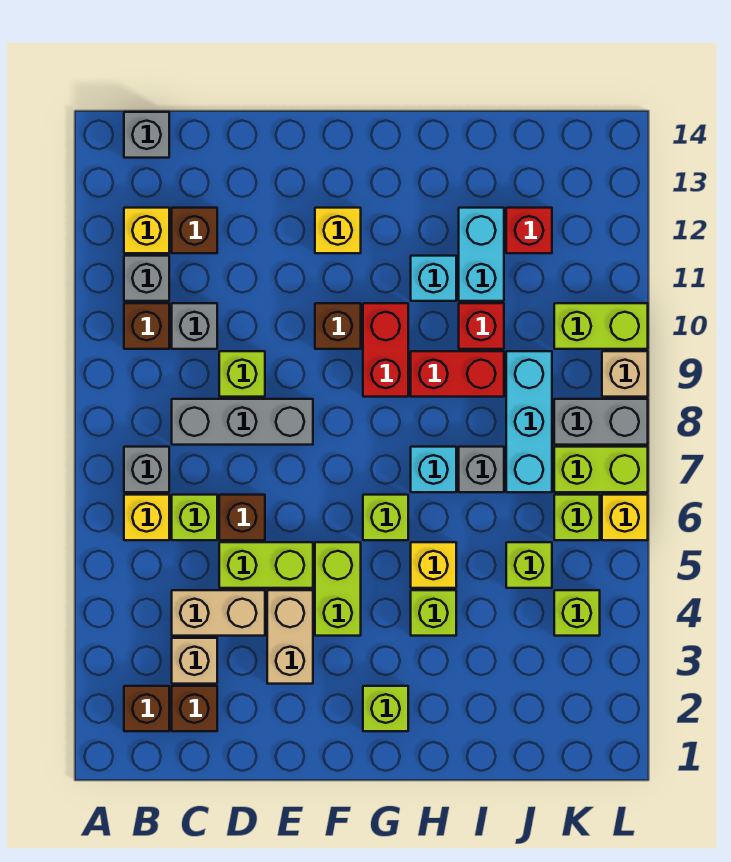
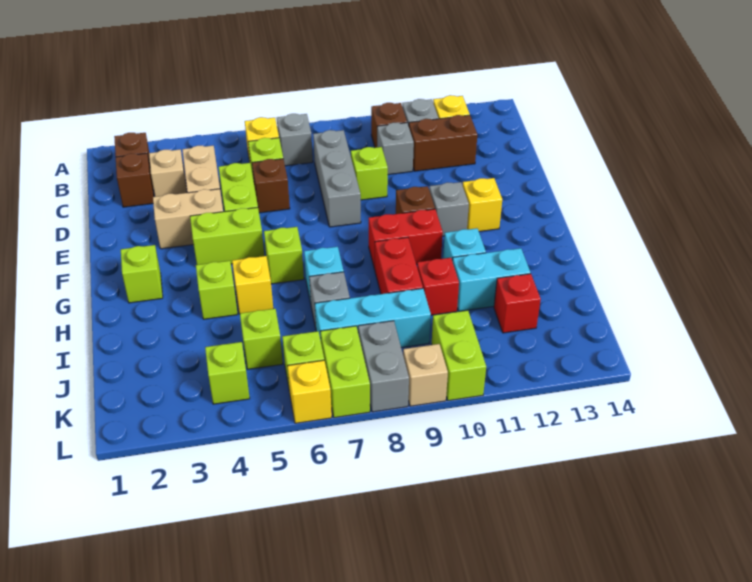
grey brick B14 level 1 -> grey brick F11 level 1
brown brick C12 level 1 -> brown brick C11:C12 level 1

